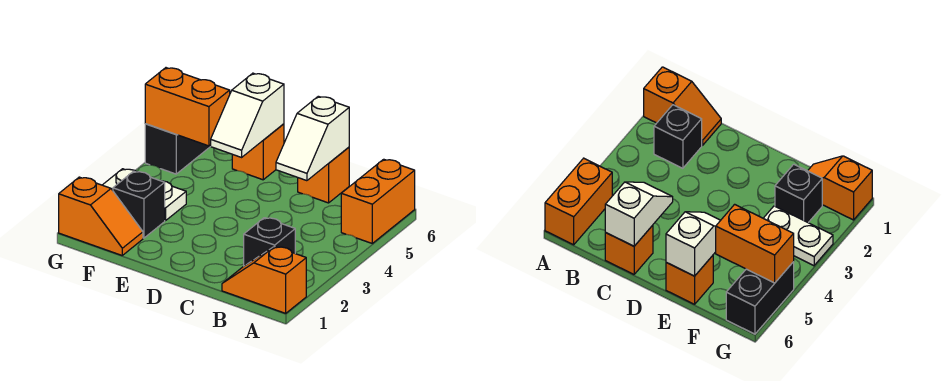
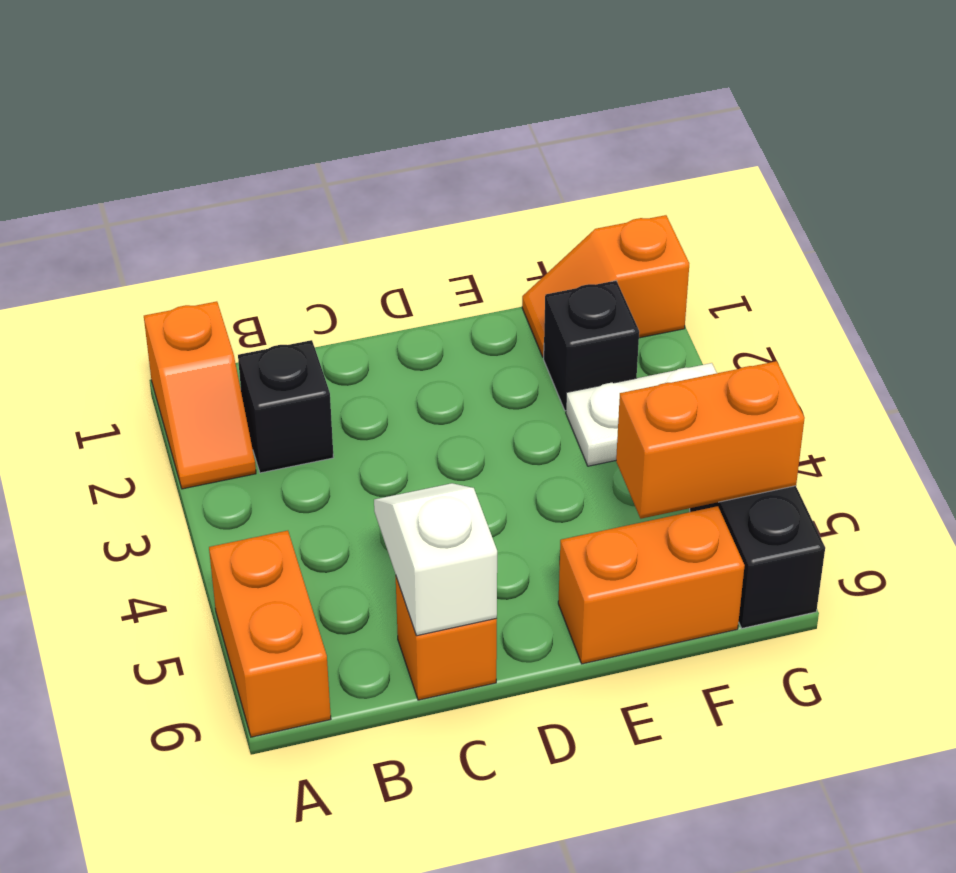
orange slope A1:B1 level 1 top A -> orange slope A1:A2 level 1 top 1
white slope E5:E6 level 2 top 6 -> none
orange brick E6 level 1 -> orange brick E6:F6 level 1

